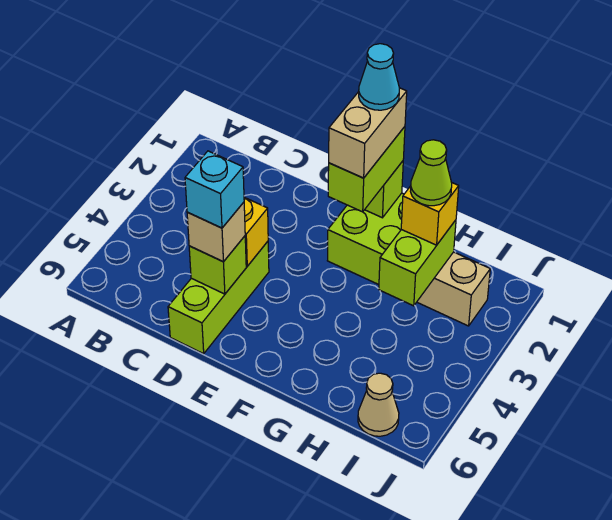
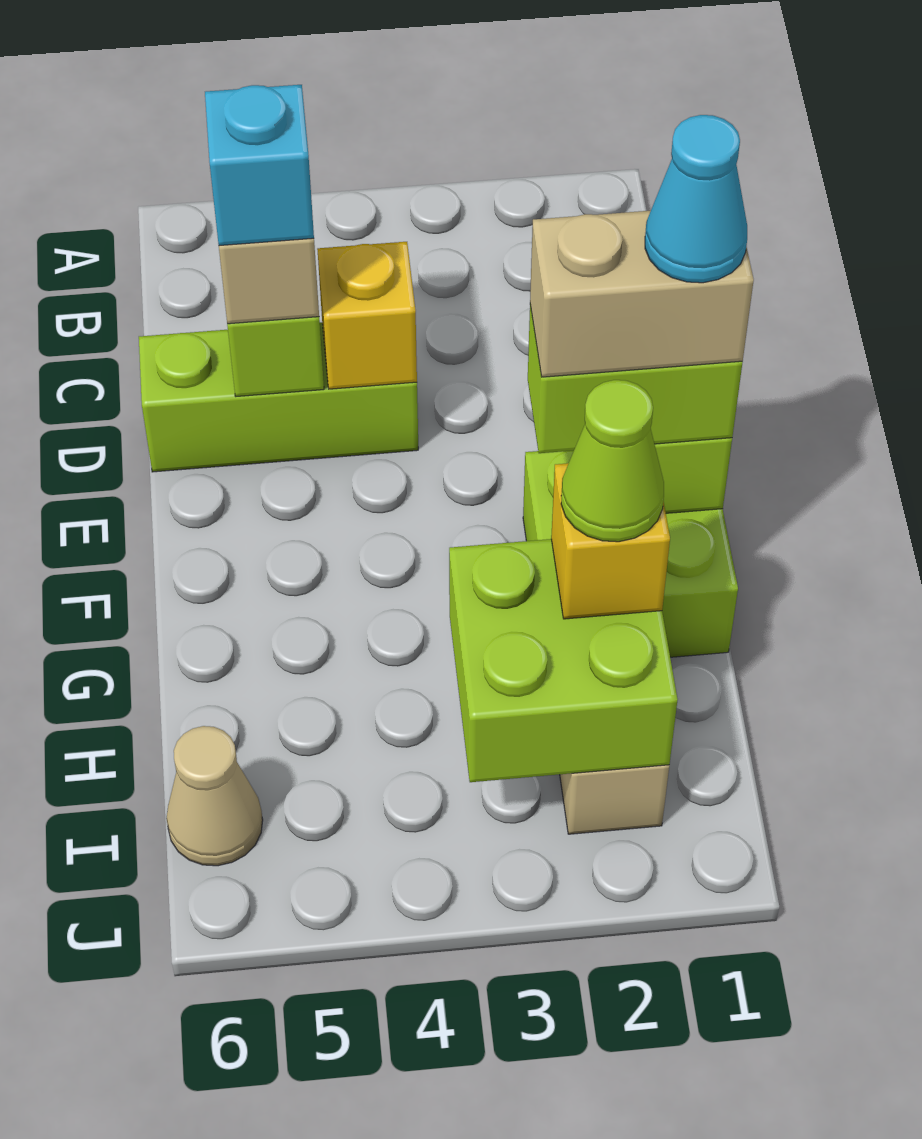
lime brick H2:H3 level 2 -> lime brick H2:I3 level 2

